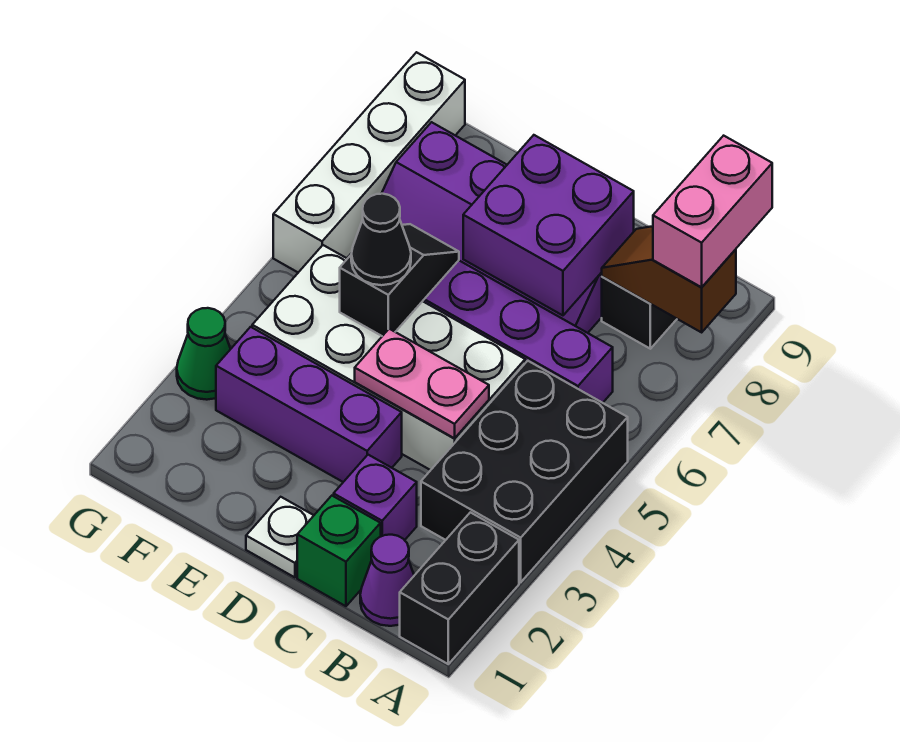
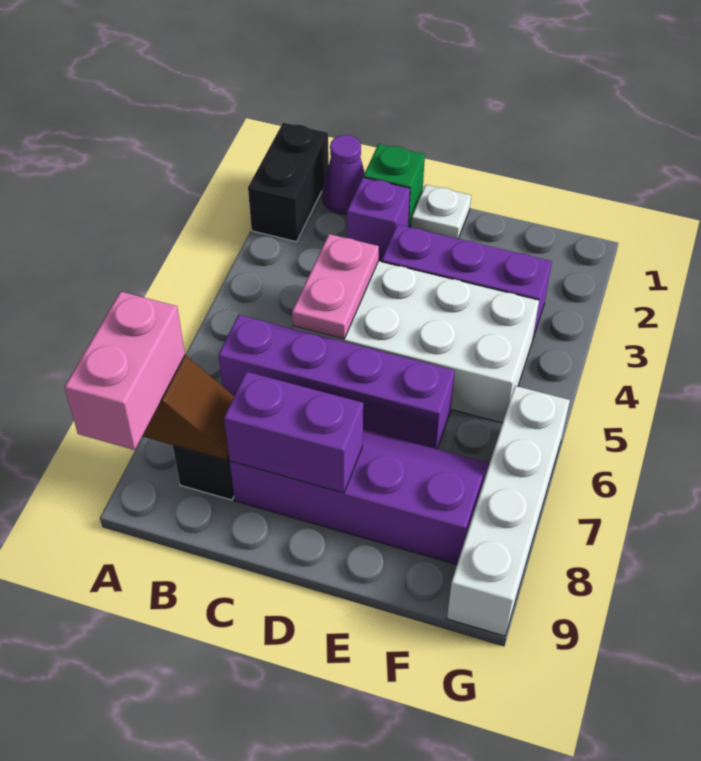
black brick A3:B5 level 1 -> none
pink plate C4:D4 level 2 -> pink plate C4:C5 level 2
purple brick C7:D8 level 2 -> purple brick C8:D8 level 2
black slope E5:E6 level 2 top 5 -> none
black cone E5 level 3 -> none
green cone G3 level 1 -> none

